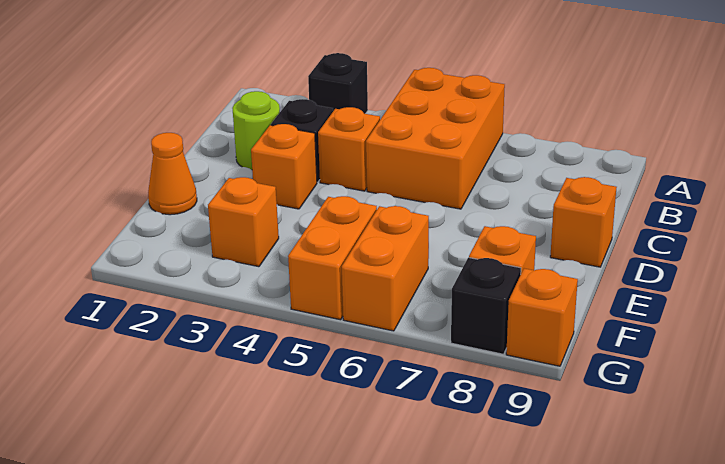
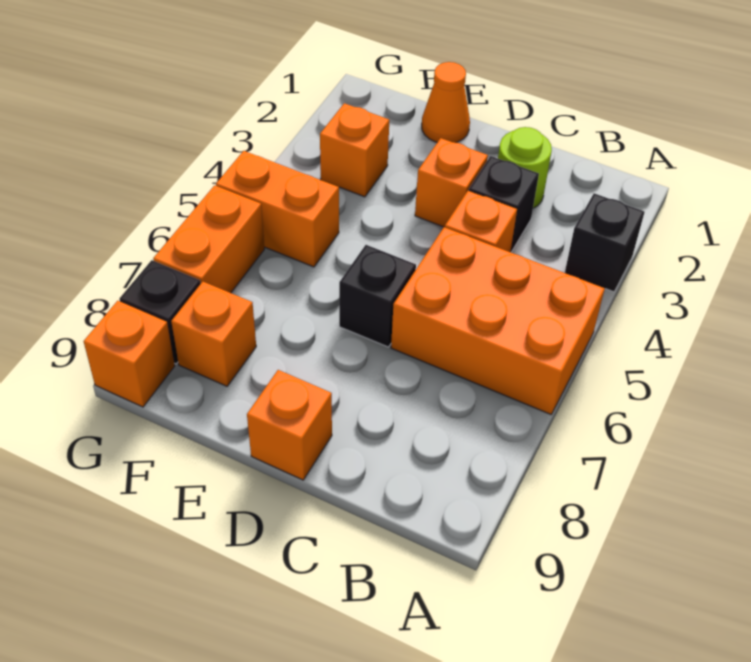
none -> black brick D6 level 1
orange brick F6:G6 level 1 -> orange brick G6:G7 level 1

